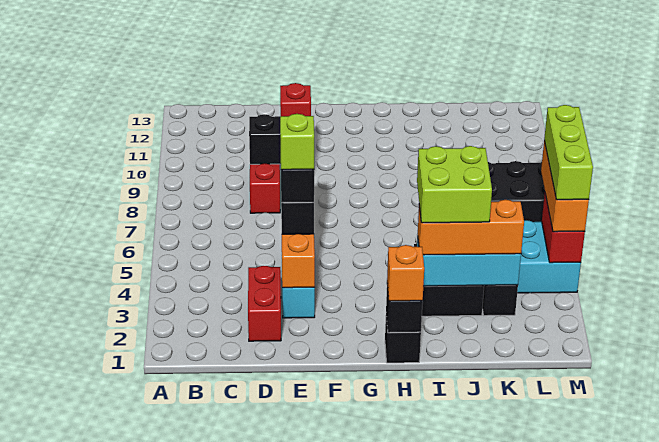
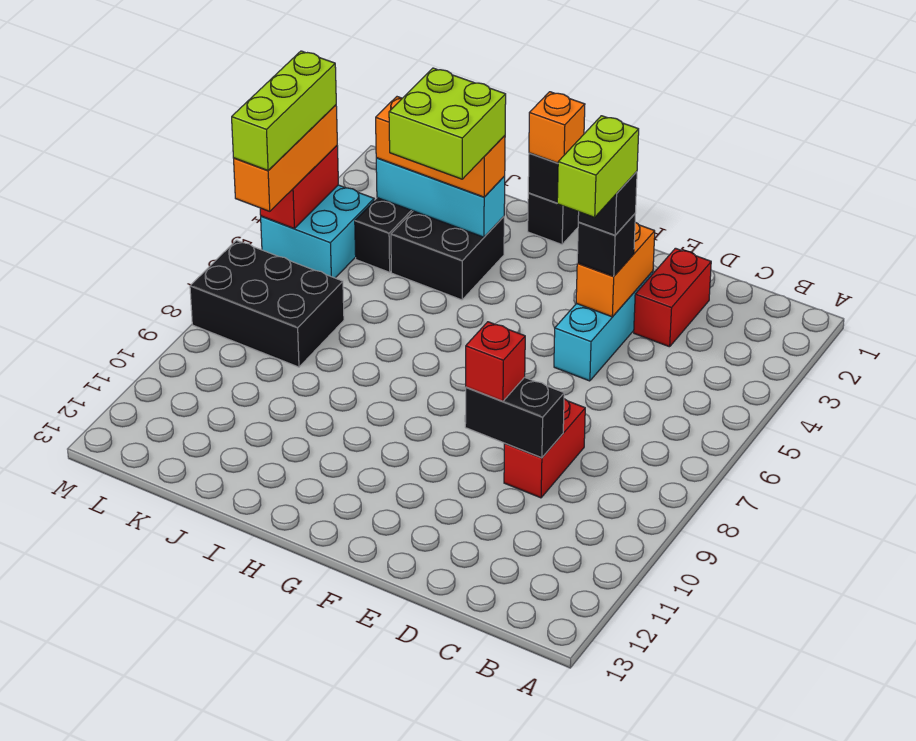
lime brick E4 level 5 -> lime brick E4:E5 level 5

